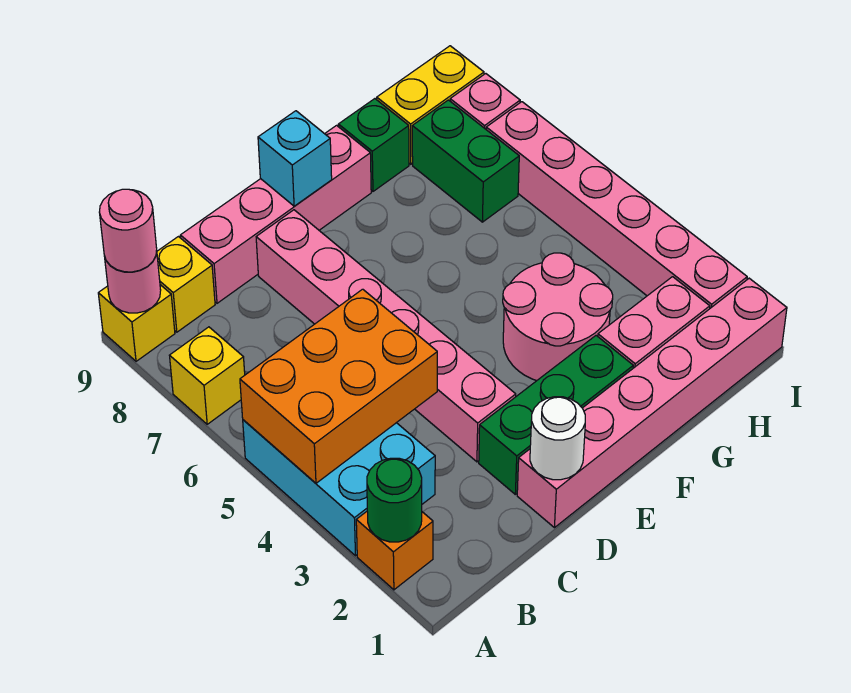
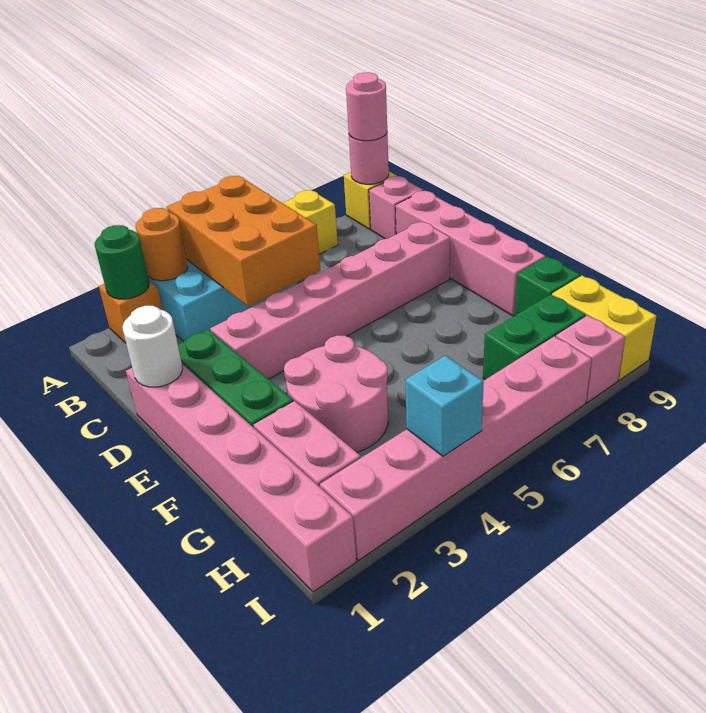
none -> orange round brick A3 level 2
yellow brick B9 level 1 -> pink brick B9 level 1
cyan brick E9 level 2 -> cyan brick I4 level 2

